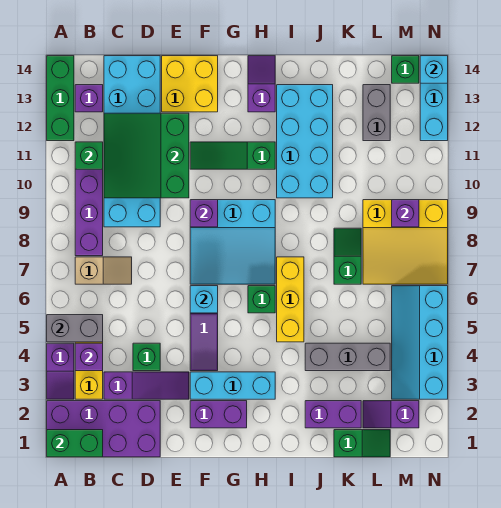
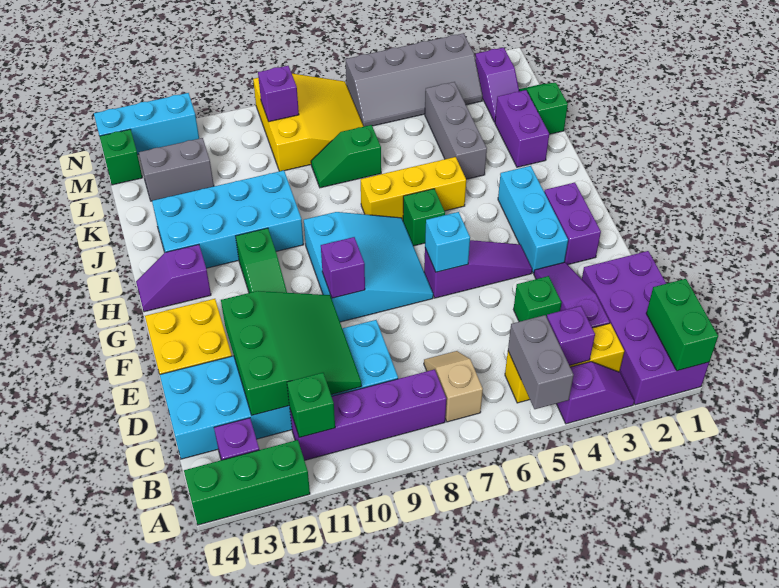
green slope C10:E12 level 2 top E -> green slope C10:E12 level 2 top 12
cyan slope M3:N6 level 1 top N -> grey slope M3:N6 level 1 top N
cyan brick N14 level 2 -> none

